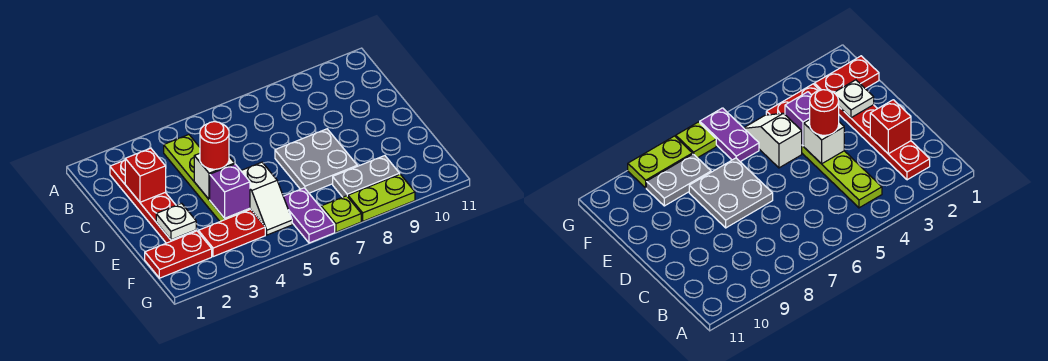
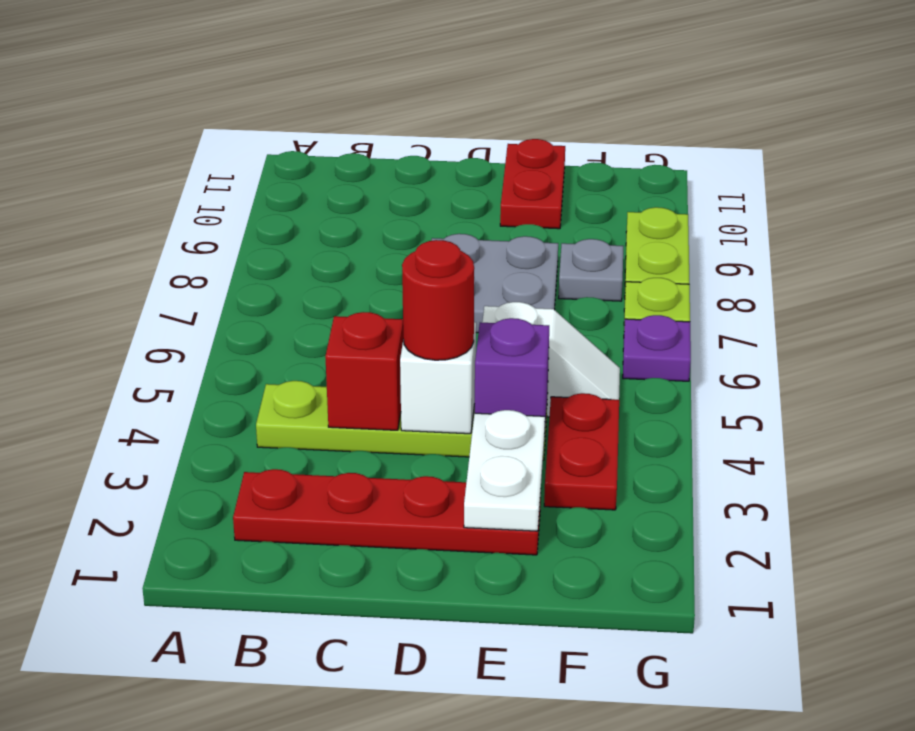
red brick C2 level 2 -> red brick C4 level 2
white plate E2 level 2 -> white plate E2:E3 level 2
red plate F1:F2 level 1 -> red plate E10:E11 level 1
purple plate F6:G6 level 1 -> purple plate G6 level 1
grey plate F8:F9 level 1 -> grey plate F8 level 1

